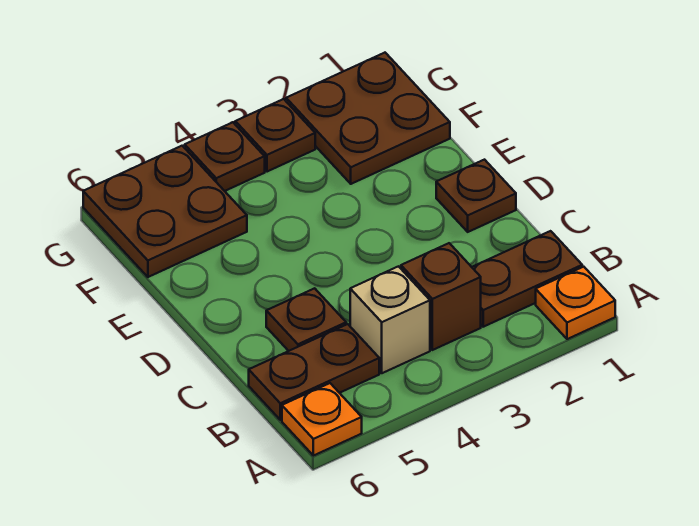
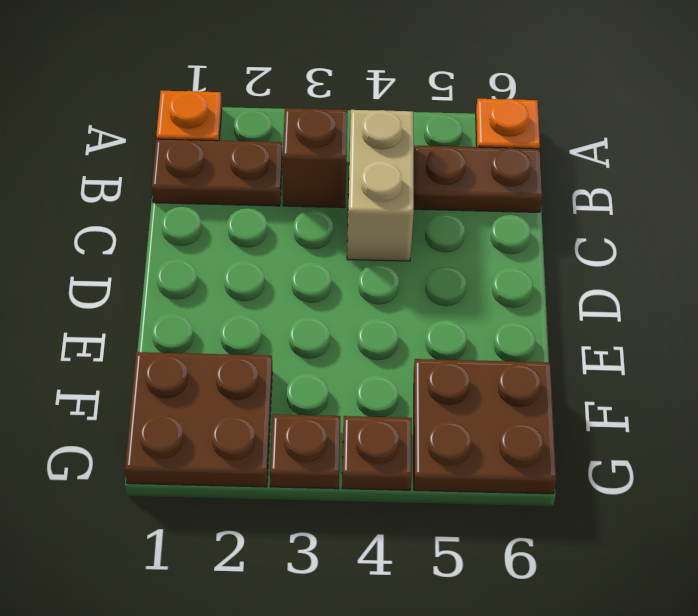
tan brick B4 level 1 -> tan brick B4:C4 level 1
brown plate C5 level 1 -> none
brown plate D1 level 1 -> none

